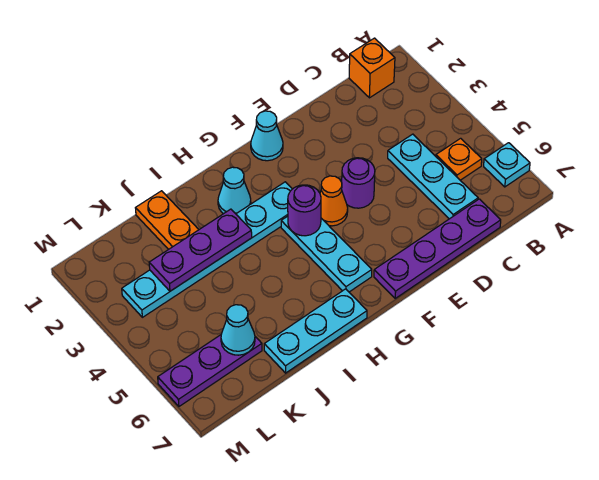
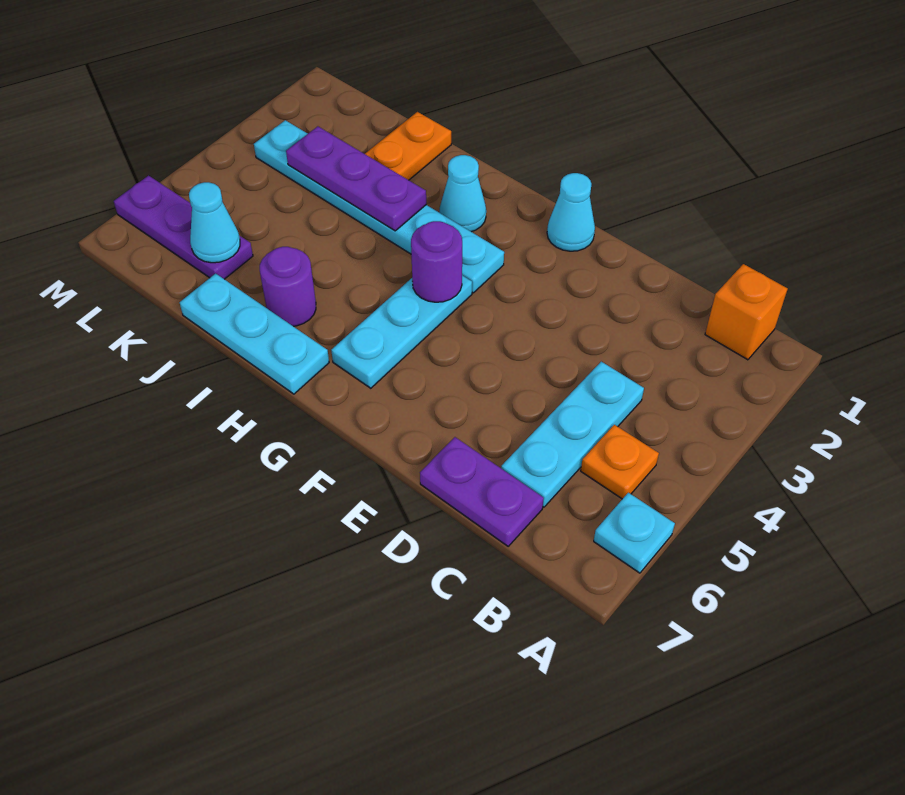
purple plate C7:F7 level 1 -> purple plate C7:D7 level 1
purple round brick E4 level 1 -> purple round brick I6 level 1
orange cone F4 level 1 -> none

